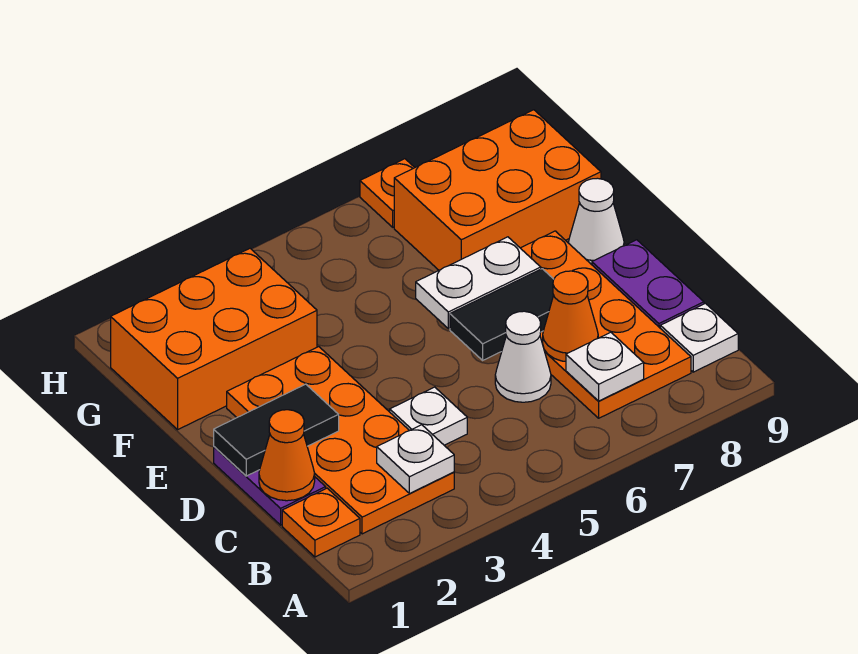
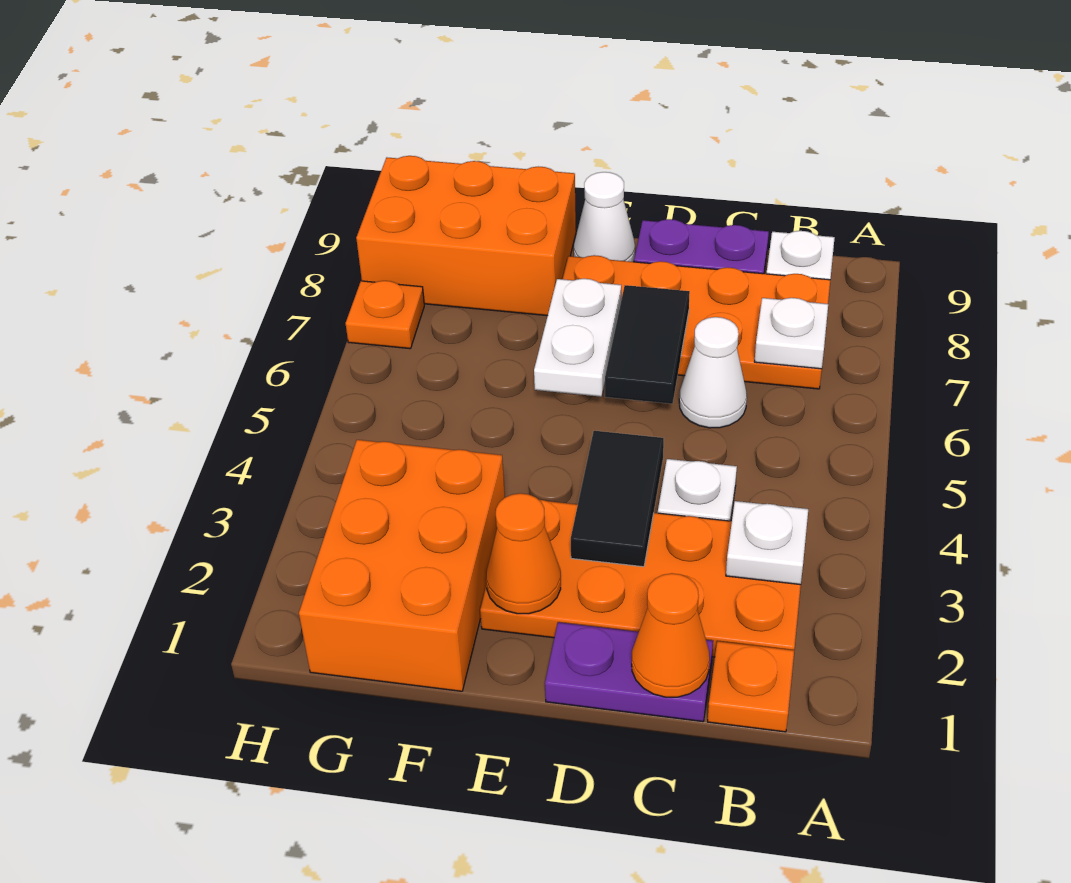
orange cone C7 level 2 -> orange cone E2 level 2
black tile D1:D2 level 2 -> black tile D3:D4 level 2
orange brick F7:G9 level 1 -> orange brick F8:H9 level 1

